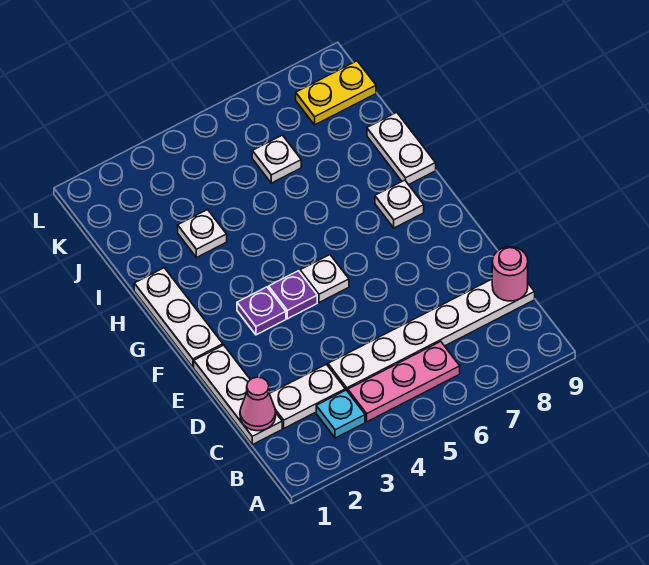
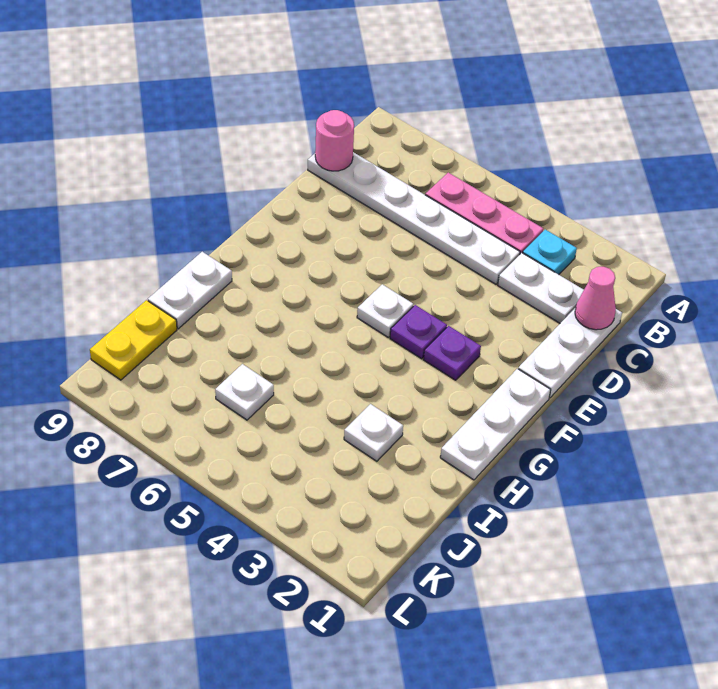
white plate G8 level 1 -> none
yellow plate K8:K9 level 1 -> yellow plate J9:K9 level 1

